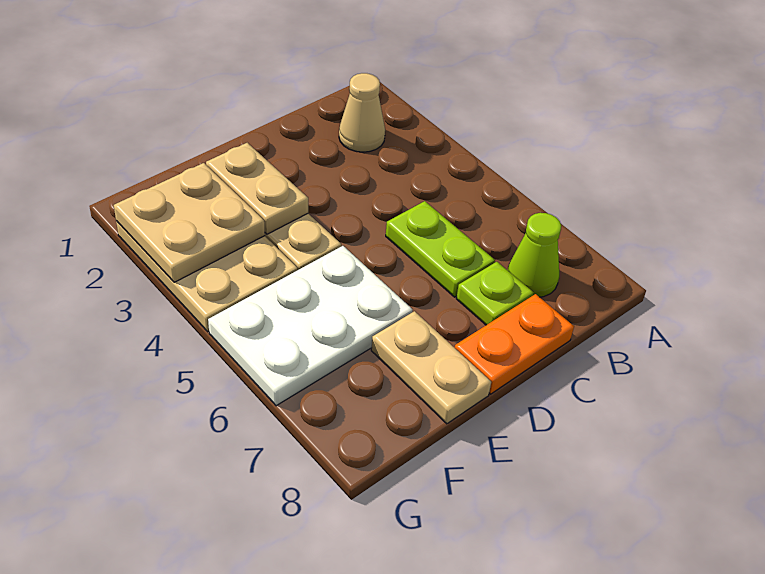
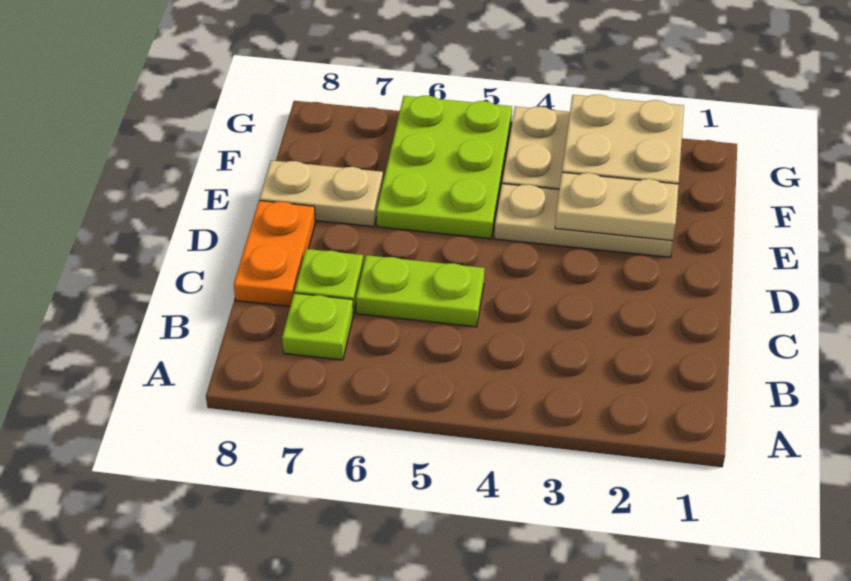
tan cone B2 level 1 -> none
lime cone B7 level 1 -> lime plate B7 level 1
white plate E5:G6 level 1 -> lime plate E5:G6 level 1

